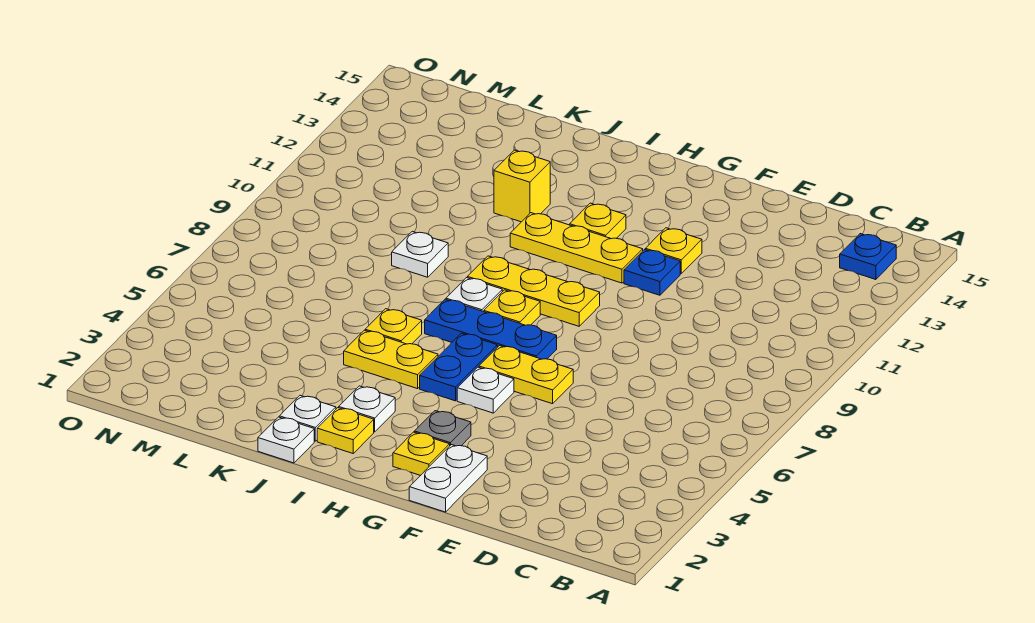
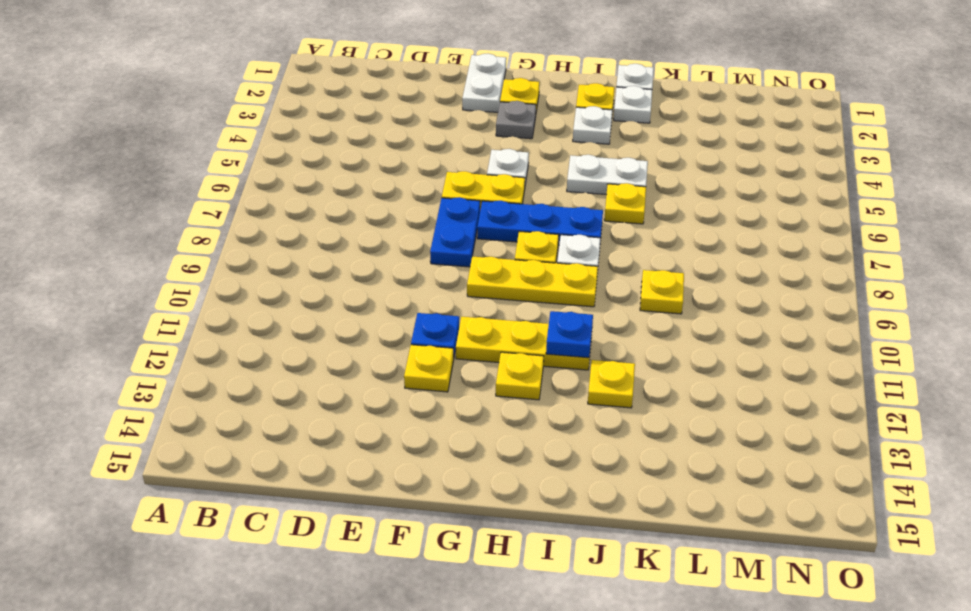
blue plate B14 level 1 -> blue plate I11 level 2
blue plate H5:H6 level 1 -> blue plate F7:F8 level 1
yellow plate I5:J5 level 1 -> white plate I5:J5 level 1
yellow brick J12 level 1 -> yellow plate J12 level 1
white plate K9 level 1 -> yellow plate K9 level 1

